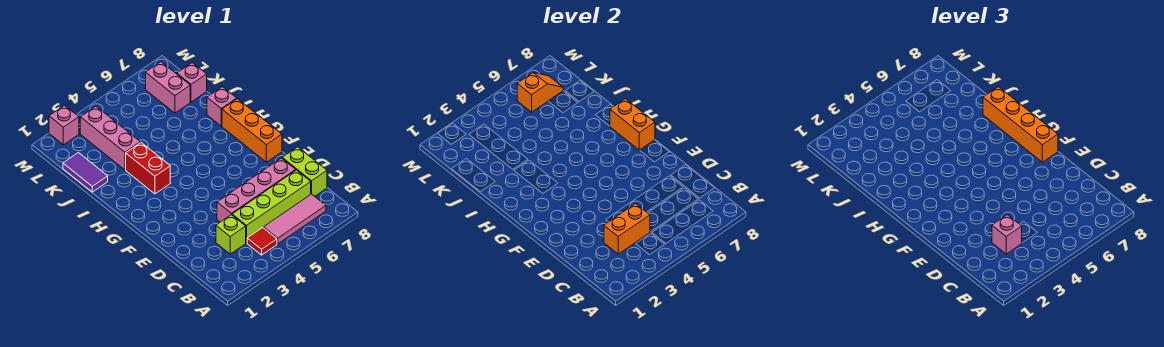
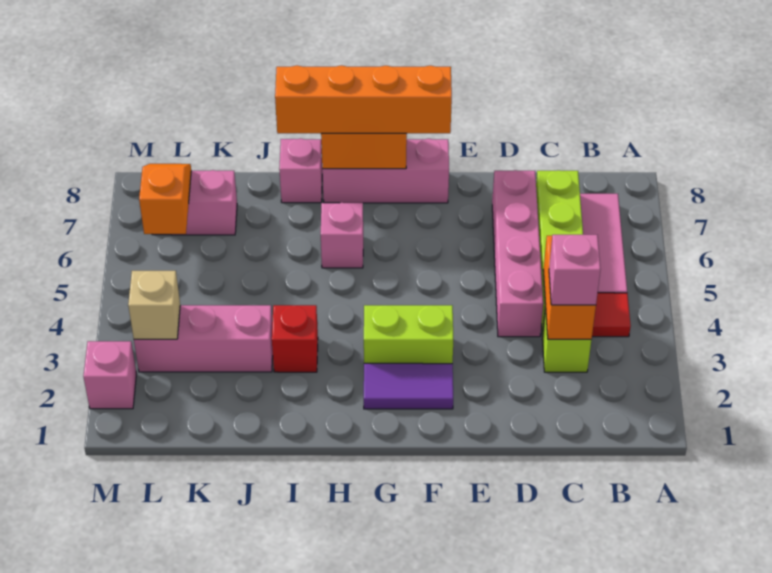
lime brick C8:D8 level 1 -> lime brick F3:G3 level 1
orange brick F8:H8 level 1 -> pink brick F8:H8 level 1
red brick H3:I3 level 1 -> red brick I3 level 1
purple tile J1:K1 level 1 -> purple tile F2:G2 level 1
pink brick K8 level 1 -> pink brick H6 level 1
none -> tan brick L3 level 2

